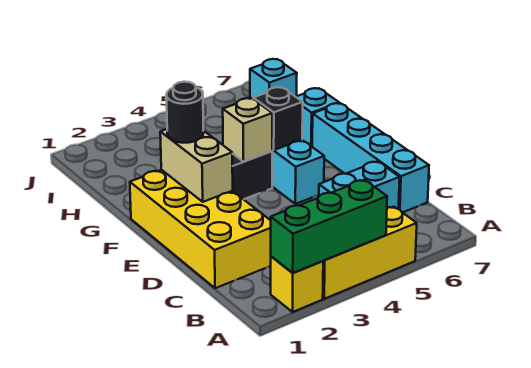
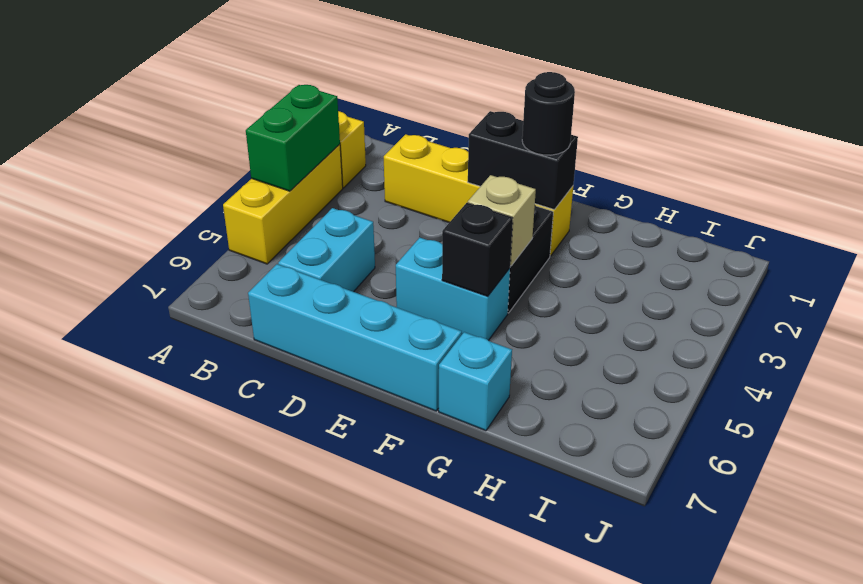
green brick A2:A4 level 2 -> green brick A3:A4 level 2
yellow brick C1:F2 level 1 -> yellow brick C2:F2 level 1
tan brick E2:F2 level 2 -> black brick E2:F2 level 2
cyan brick I7 level 1 -> none

